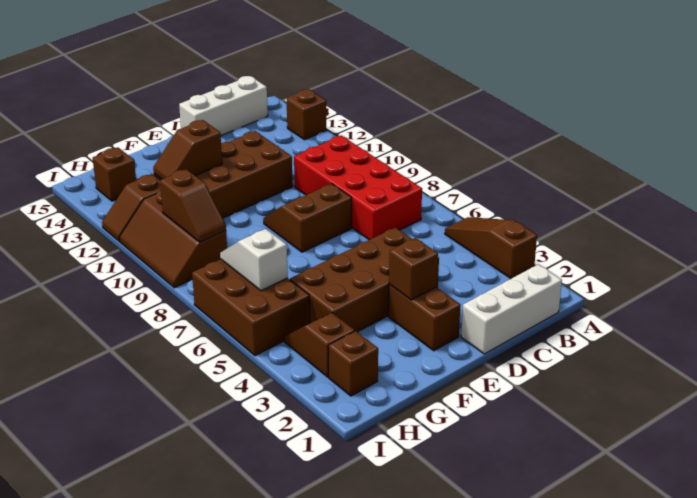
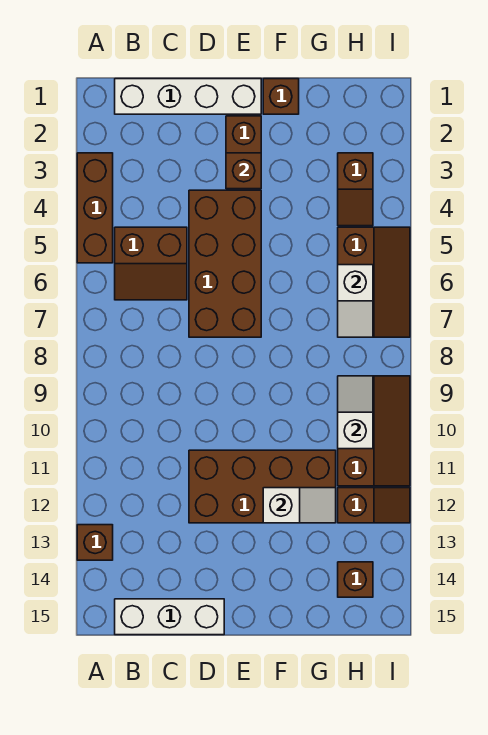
brown slope A3:A5 level 1 top 3 -> brown brick A3:A5 level 1
white brick B1:D1 level 1 -> white brick B1:E1 level 1
red brick B7:C10 level 1 -> none
brown brick D4:G5 level 1 -> brown brick D4:E7 level 1
brown slope D8:E9 level 1 top 8 -> brown slope B5:C6 level 1 top 5
brown slope F12:G12 level 2 top F -> white slope F12:G12 level 2 top F
brown brick H2 level 1 -> brown brick F1 level 1
brown brick H5:I7 level 1 -> brown slope H5:I7 level 1 top H
brown slope H9:H10 level 2 top 10 -> white slope H9:H10 level 2 top 10

